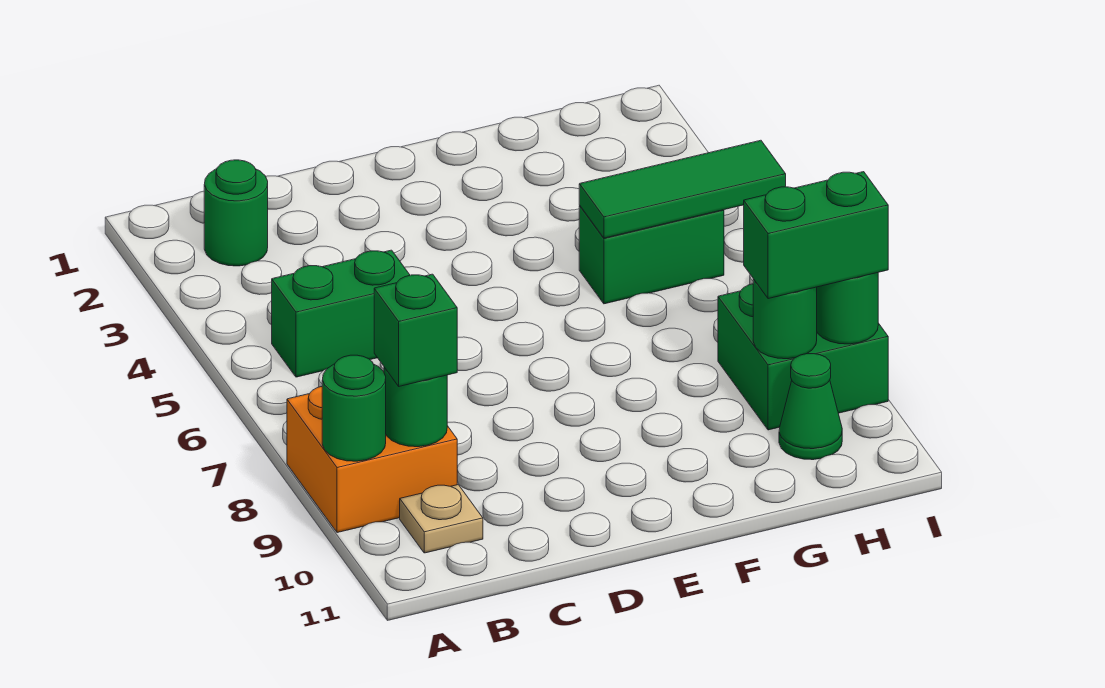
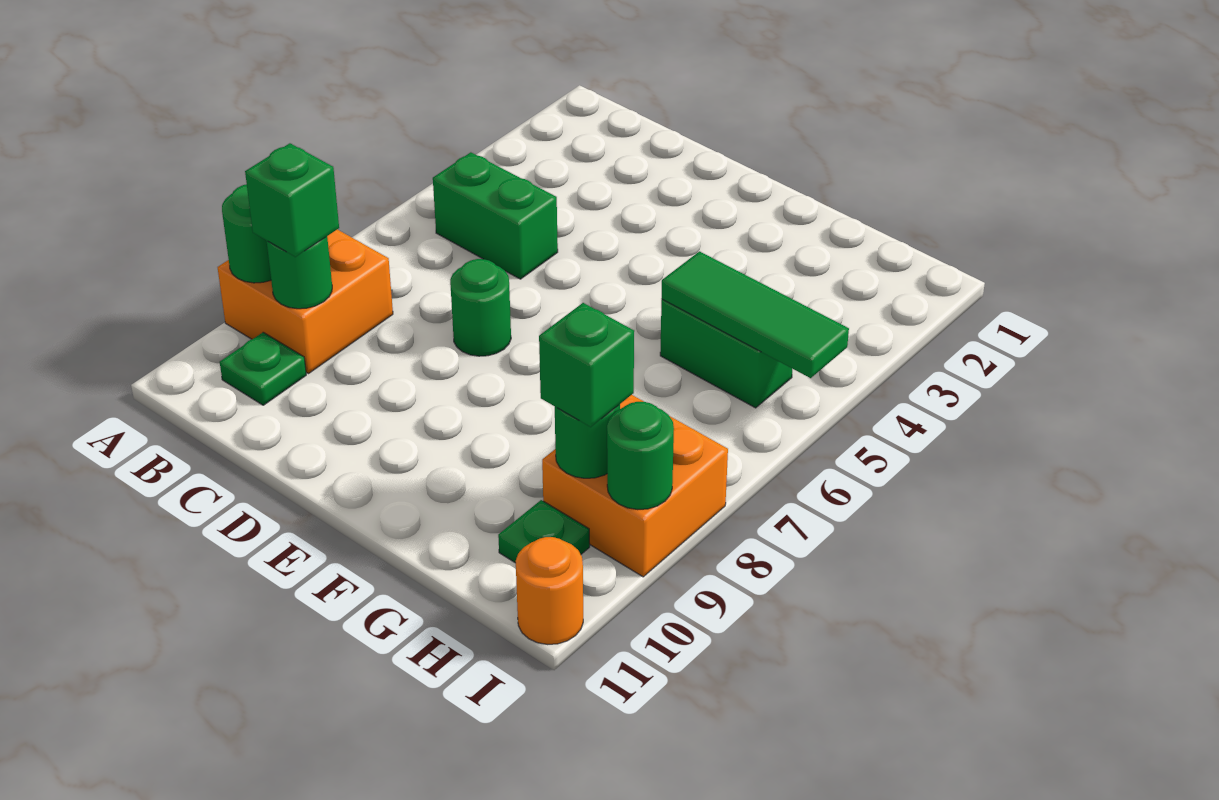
green round brick B2 level 1 -> green round brick D7 level 1
tan plate B10 level 1 -> green plate B10 level 1
green brick H8:I9 level 1 -> orange brick H8:I9 level 1
green brick H9:I9 level 3 -> green brick H9 level 3
green cone H10 level 1 -> green plate H10 level 1
none -> orange round brick I11 level 1

